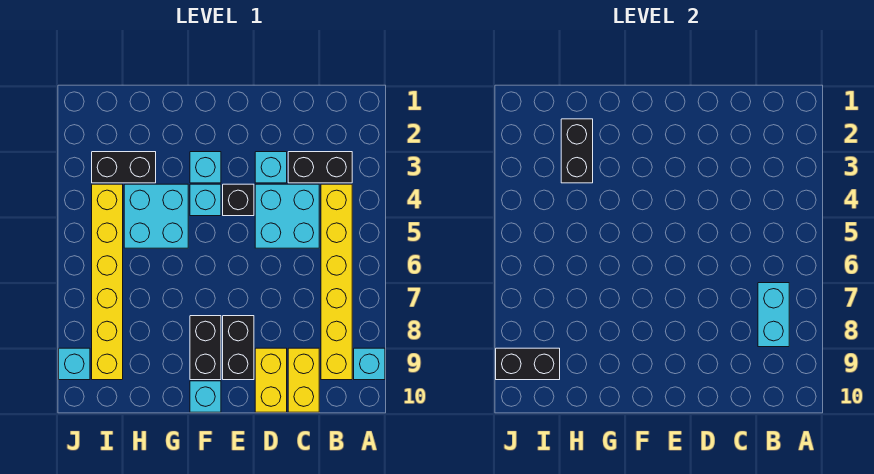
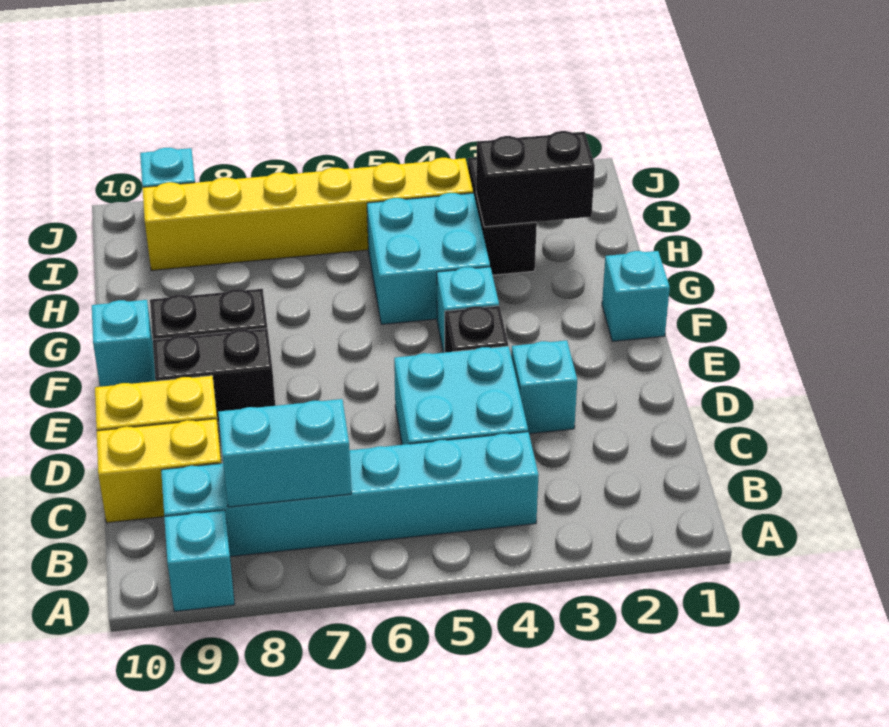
black brick B3:C3 level 1 -> none
yellow brick B4:B9 level 1 -> cyan brick B4:B9 level 1
cyan brick F3 level 1 -> cyan brick F1 level 1
black brick I9:J9 level 2 -> none

